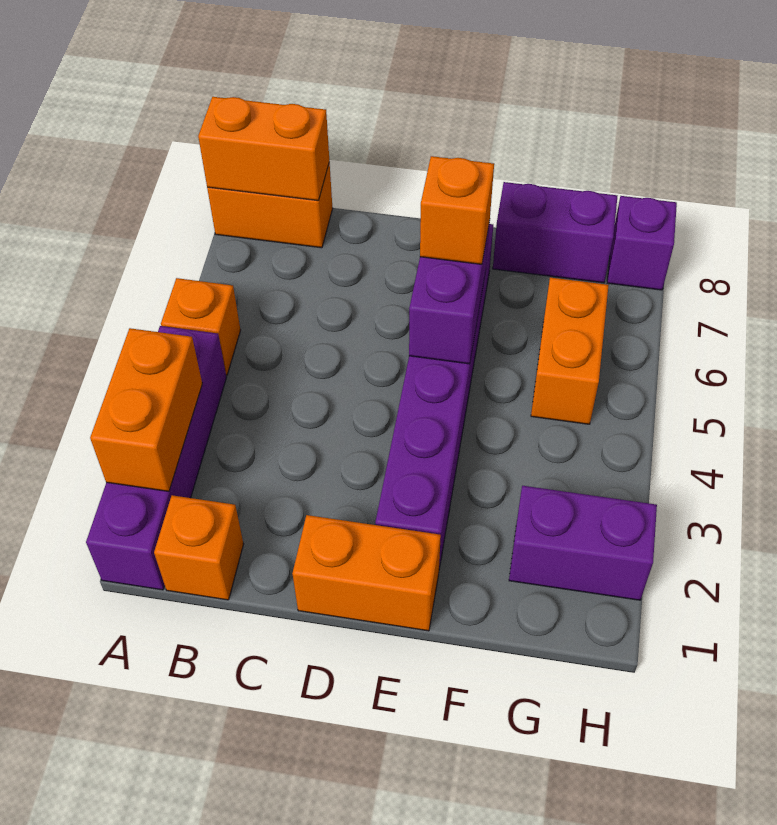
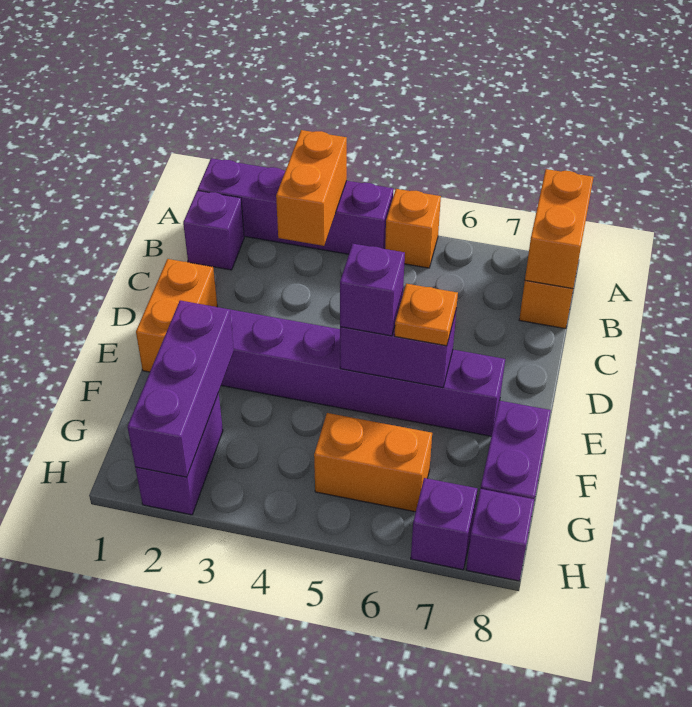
orange brick A2:A3 level 2 -> orange brick A3:B3 level 2
orange brick B1 level 1 -> purple brick B1 level 1
none -> purple brick E5 level 3
orange brick E6 level 3 -> orange plate E6 level 3
none -> purple brick F2:H2 level 2
none -> purple brick H7 level 1

